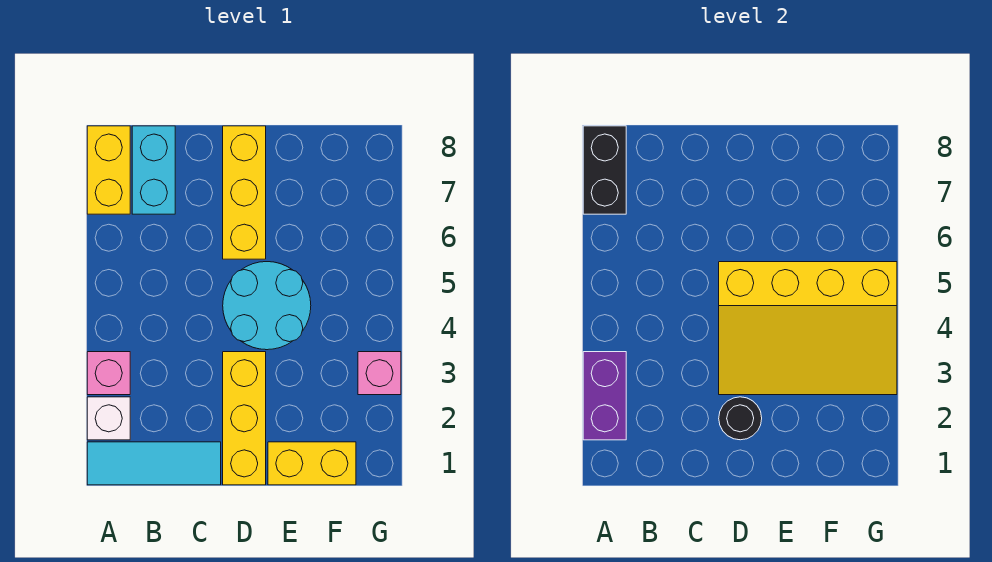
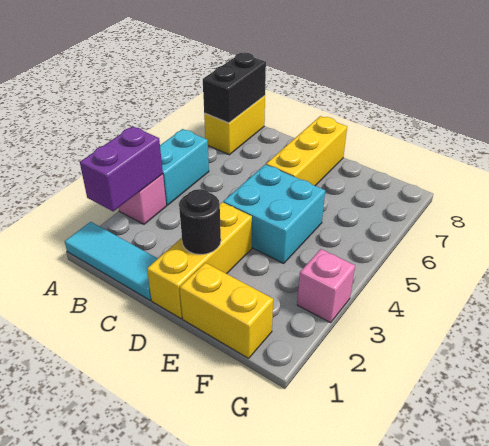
white brick A2 level 1 -> none
cyan brick B7:B8 level 1 -> cyan brick A4:A5 level 1
yellow slope D3:G5 level 2 top 5 -> none
cyan round brick D4:E5 level 1 -> cyan brick D4:E5 level 1

